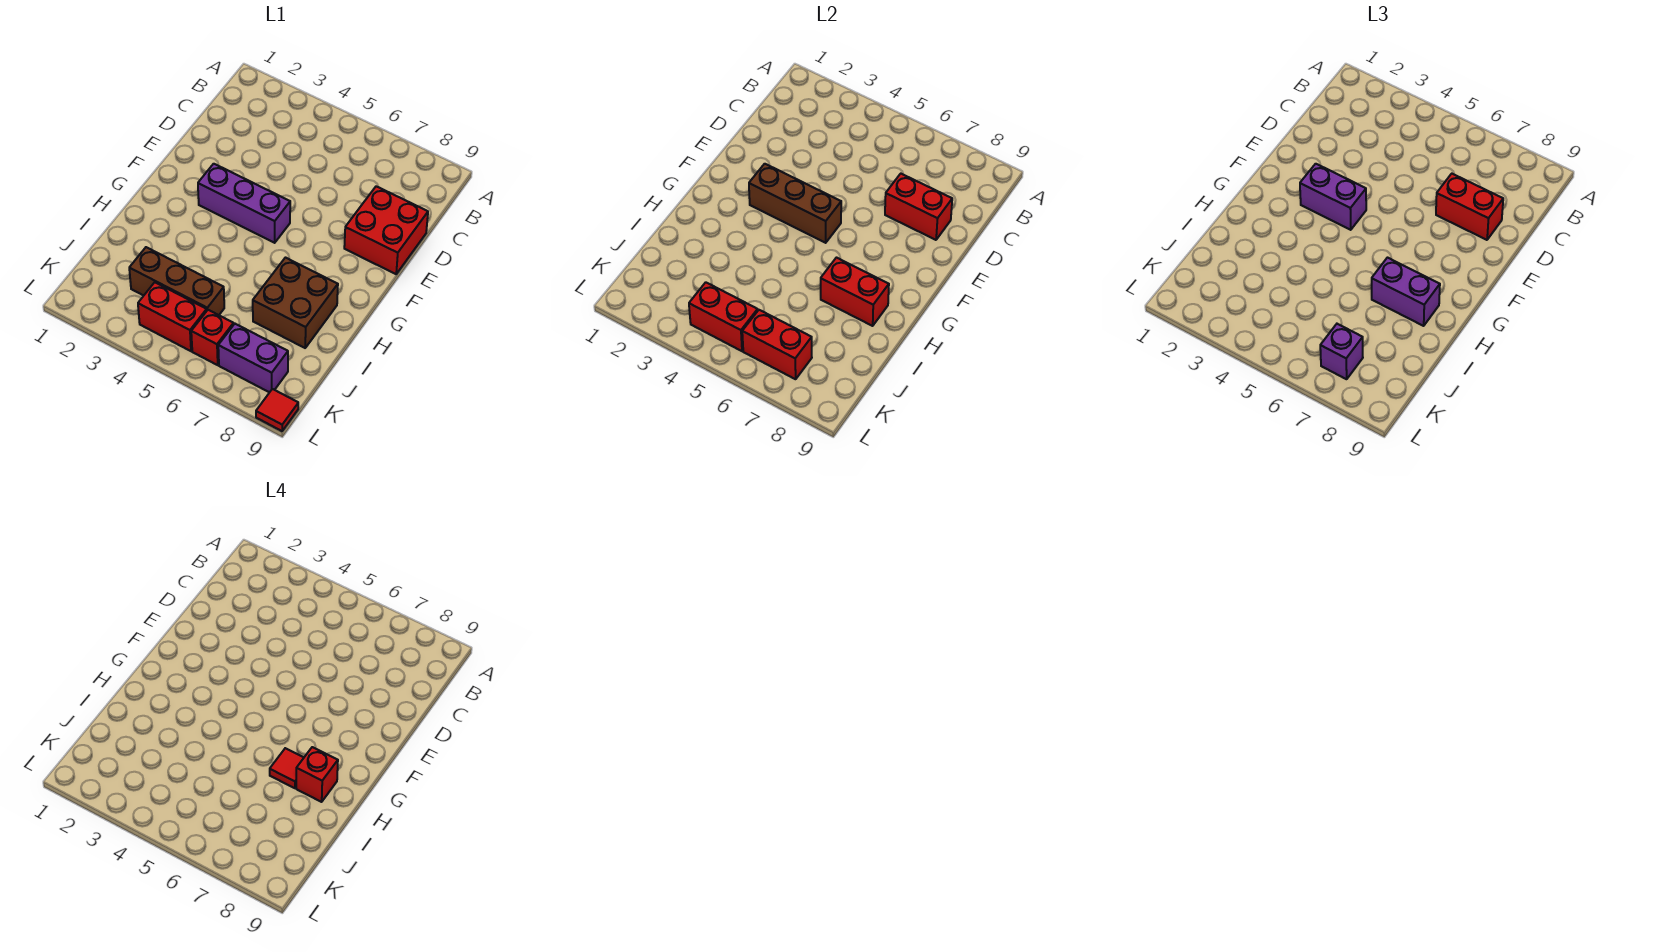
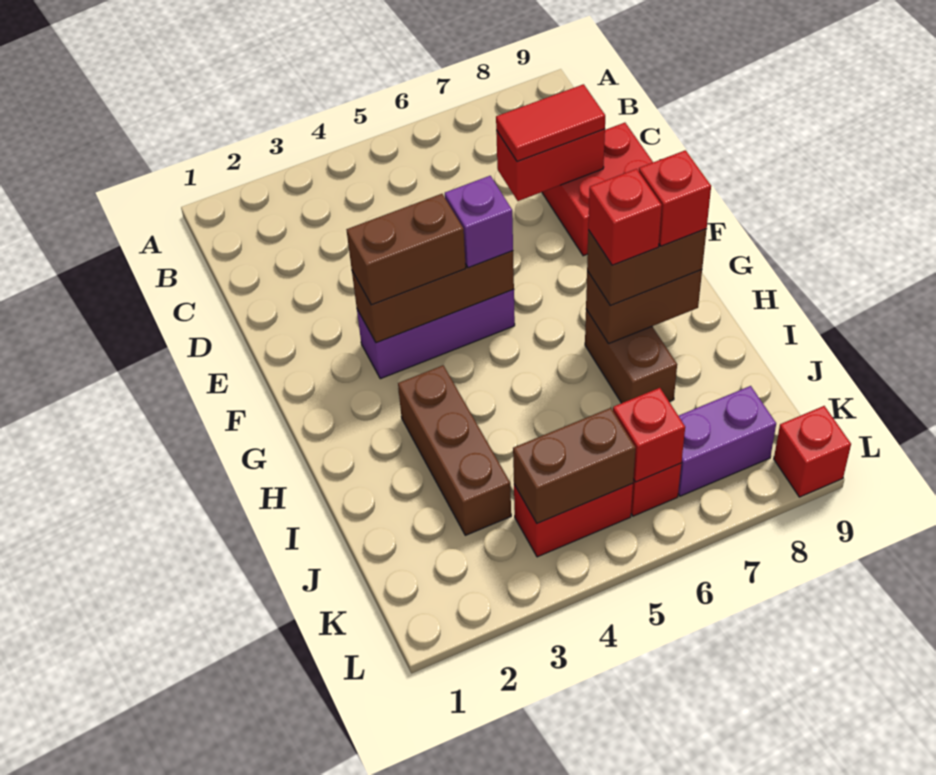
red brick D7:D8 level 3 -> red tile D7:D8 level 3
purple brick F3:F4 level 3 -> brown brick F3:F4 level 3
brown brick H7:I8 level 1 -> brown brick H7:I7 level 1
red brick H7:H8 level 2 -> brown brick H7:H8 level 2
purple brick H7:H8 level 3 -> brown brick H7:H8 level 3
red tile H7 level 4 -> red brick H7 level 4
brown brick J3:J5 level 1 -> brown brick H3:J3 level 1
red brick K4:K5 level 2 -> brown brick K4:K5 level 2
red brick K6:K7 level 2 -> red brick K6 level 2
purple brick K7 level 3 -> purple brick F5 level 3
red tile L9 level 1 -> red brick L9 level 1

